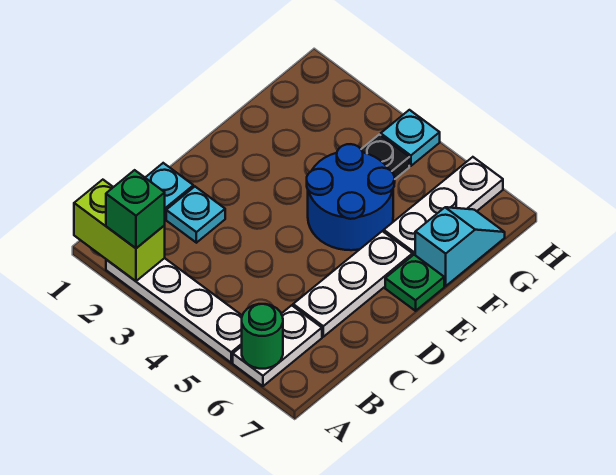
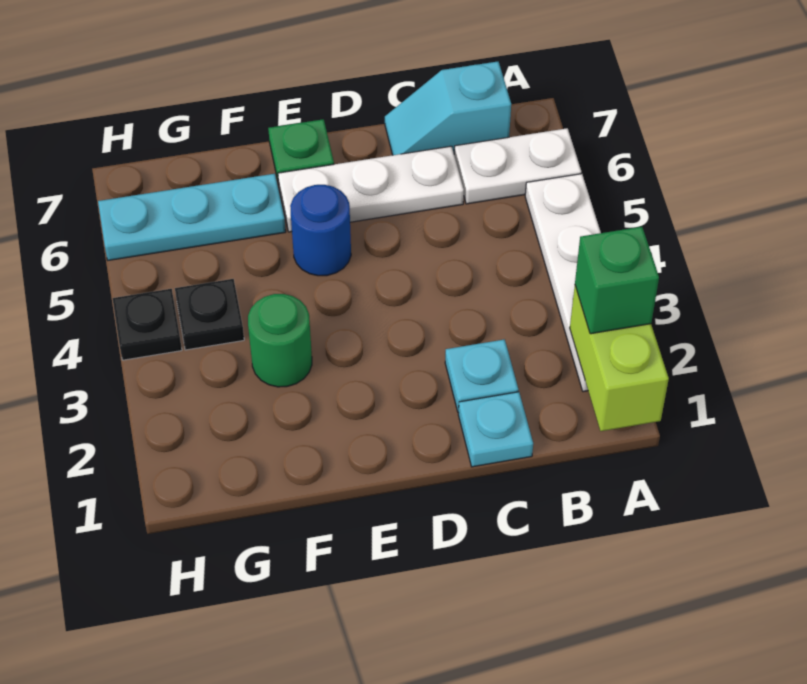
green round brick A6 level 2 -> green round brick F3 level 1
blue round brick E4:F5 level 1 -> blue round brick E5 level 1
white plate F6:H6 level 1 -> cyan plate F6:H6 level 1
cyan slope F7:G7 level 1 top F -> cyan slope B7:C7 level 1 top B
cyan plate H4 level 1 -> black plate H4 level 1

